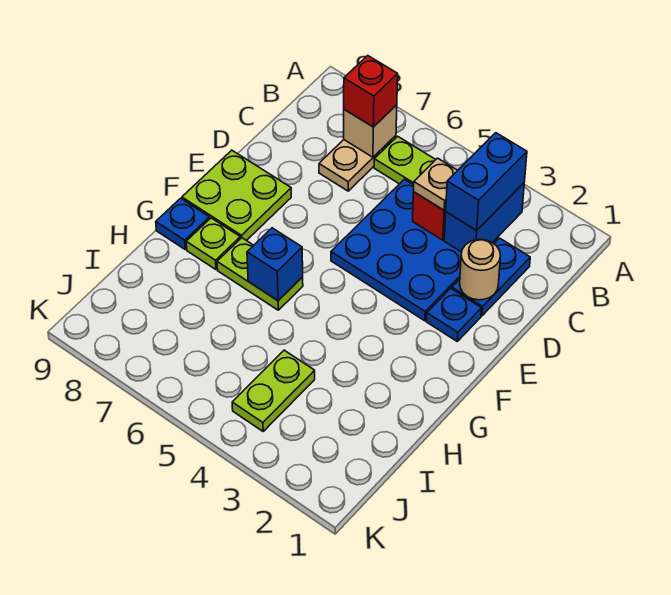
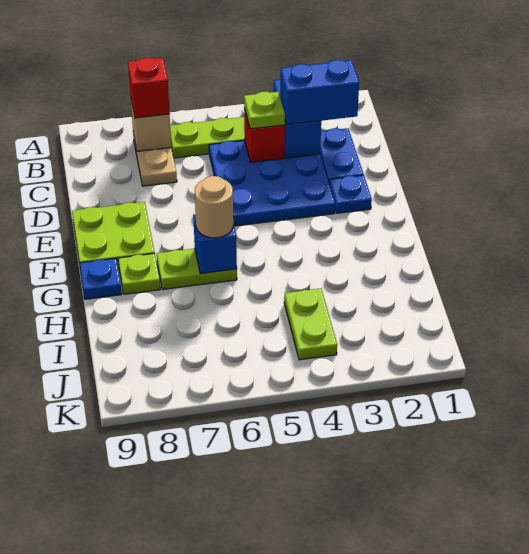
blue brick B3:C3 level 3 -> blue brick C2:C3 level 3
tan plate C4 level 3 -> lime plate C4 level 3
tan round brick D2 level 2 -> tan round brick G6 level 3

